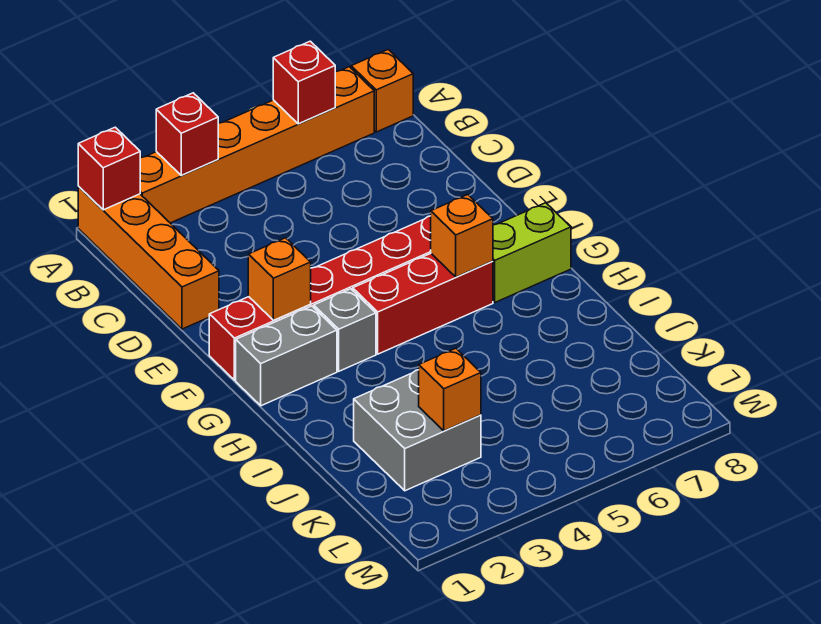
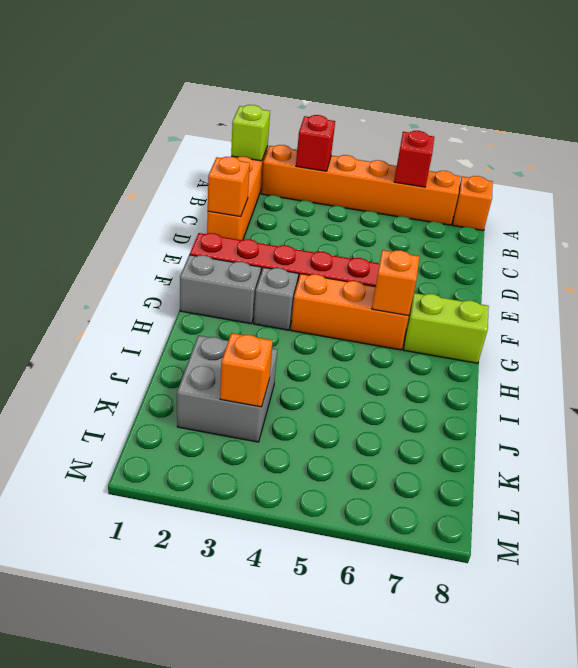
red brick A1 level 2 -> lime brick A1 level 2
orange brick F2 level 2 -> orange brick D1 level 2
red brick G4:G6 level 1 -> orange brick G4:G6 level 1

